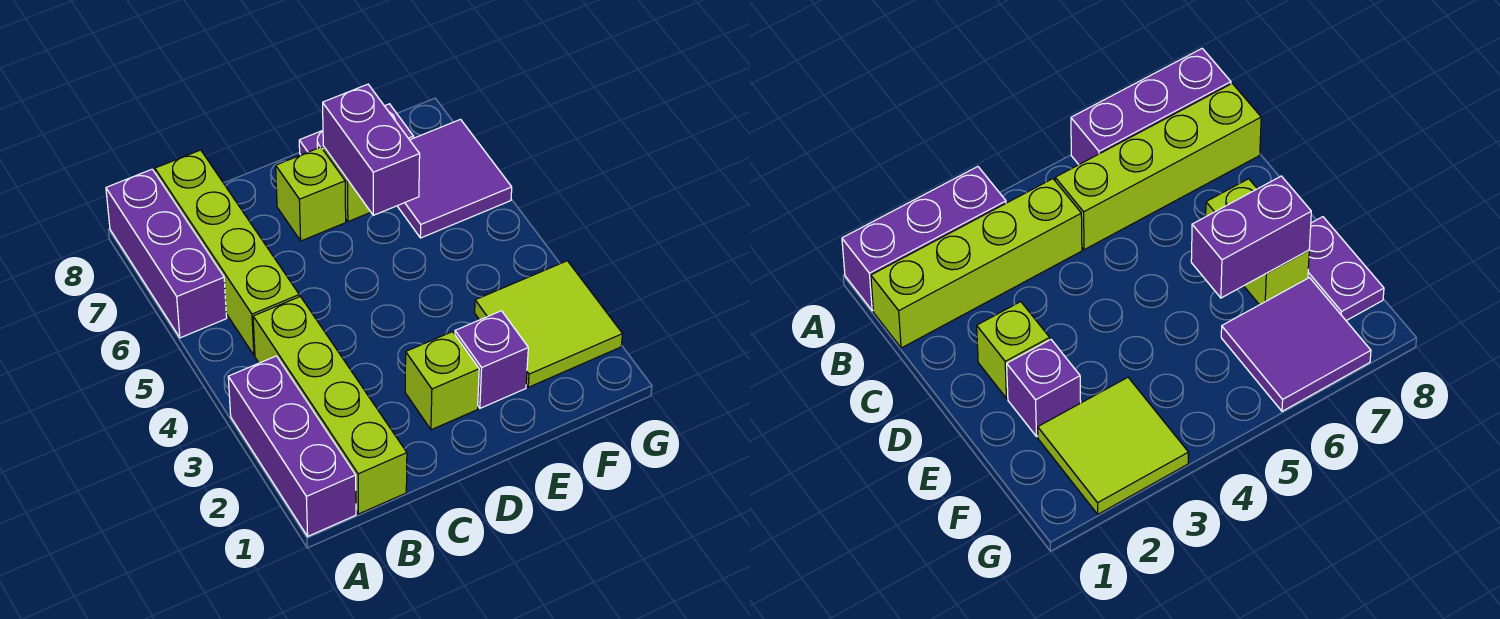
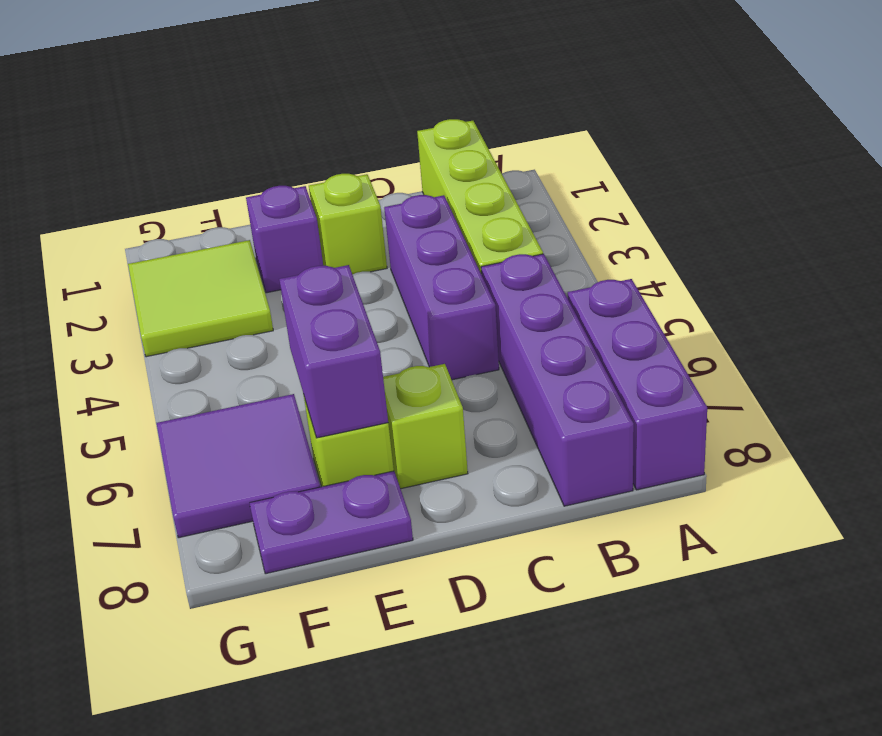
purple brick A1:A3 level 1 -> purple brick C3:C5 level 1
lime brick B5:B8 level 1 -> purple brick B5:B8 level 1

